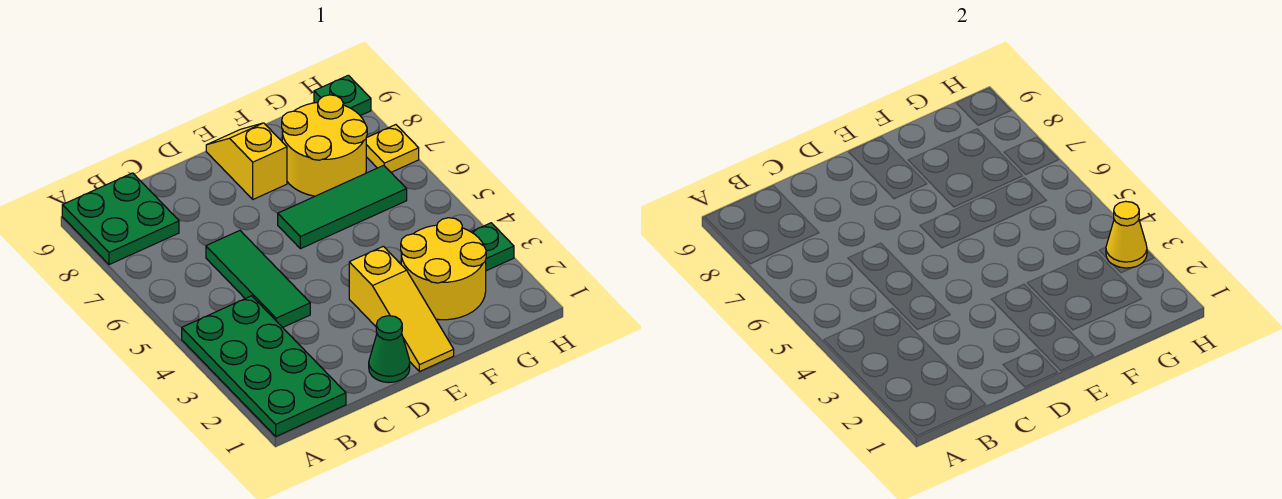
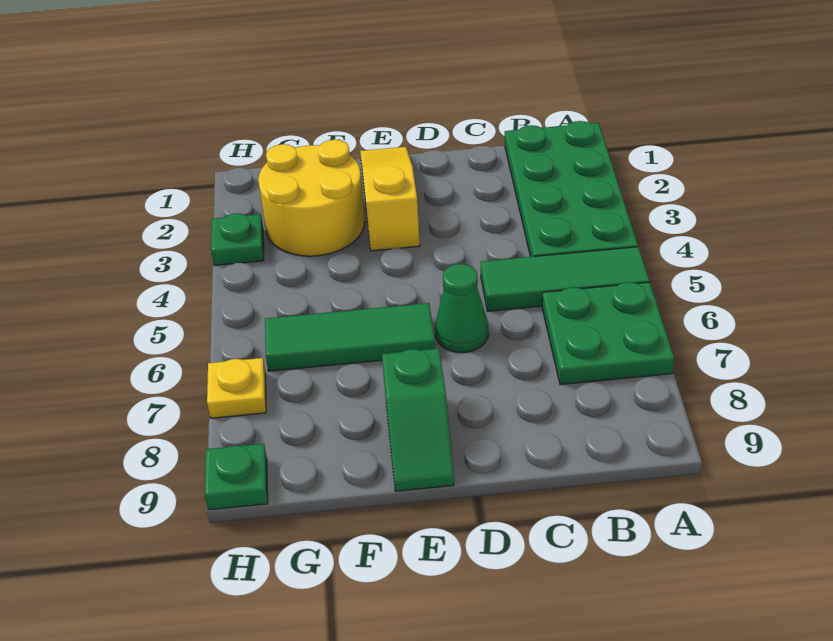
green plate A8:B9 level 1 -> green plate A6:B7 level 1
green tile C4:C6 level 1 -> green tile A5:C5 level 1
green cone D1 level 1 -> green cone D6 level 1
yellow slope E8:E9 level 1 top 8 -> green slope E8:E9 level 1 top 8
yellow round brick F7:G8 level 1 -> none
yellow cone H3 level 2 -> none

